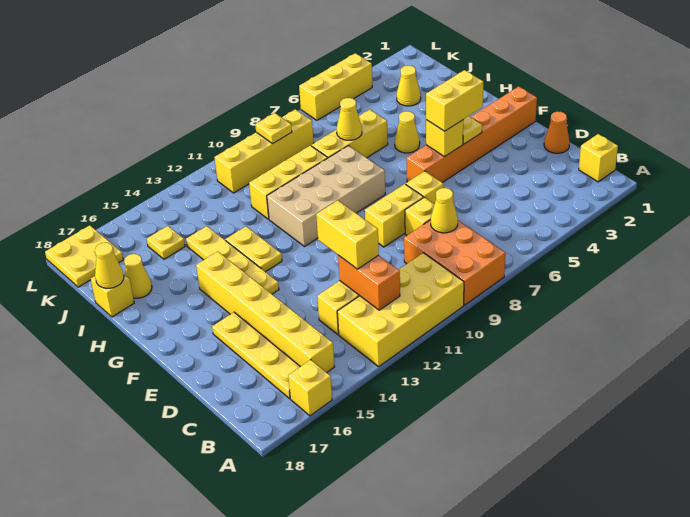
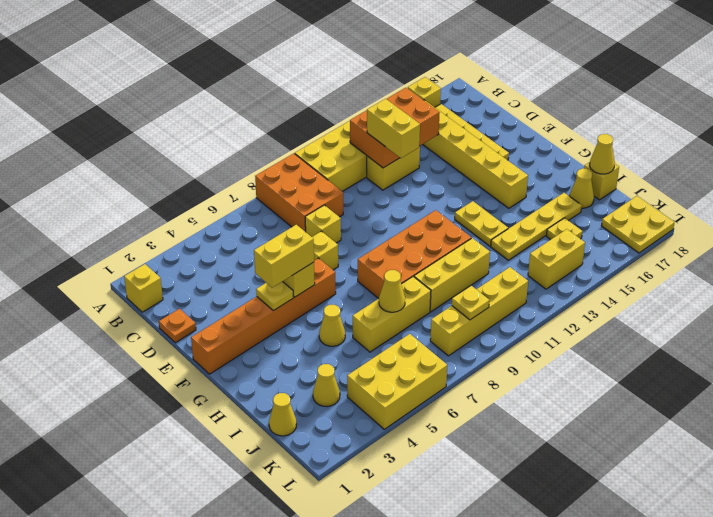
orange brick B12:C12 level 2 -> orange brick B12:C14 level 2
yellow cone C8 level 2 -> yellow cone J1 level 1
orange cone D1 level 1 -> orange plate D1 level 1
yellow brick E8:E9 level 1 -> yellow brick K13:K14 level 1
yellow plate F14:I14 level 1 -> yellow plate I13:I16 level 1
tan brick G8:H11 level 1 -> orange brick G8:H11 level 1
yellow brick L4:L6 level 1 -> yellow brick K4:L6 level 1

